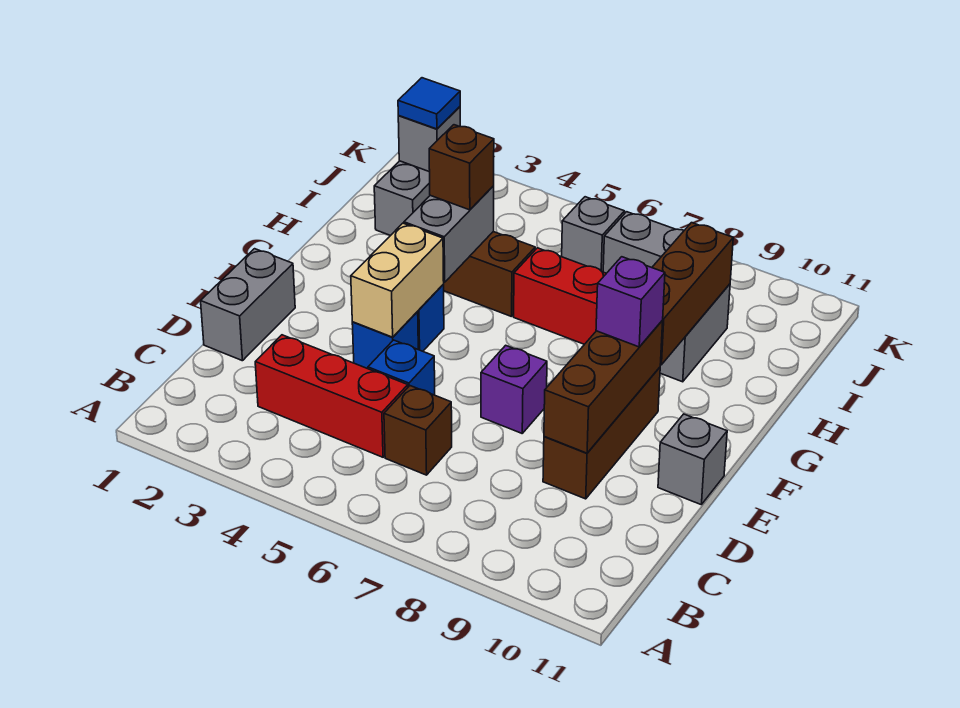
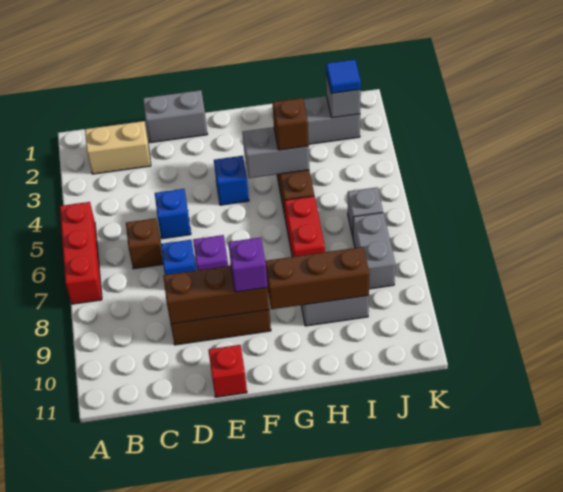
red brick C3:C5 level 1 -> red brick A5:A7 level 1
blue brick E4 level 1 -> blue brick D7 level 1
tan brick E4:F4 level 2 -> tan brick B2:C2 level 1
grey brick E11 level 1 -> red brick E11 level 1

